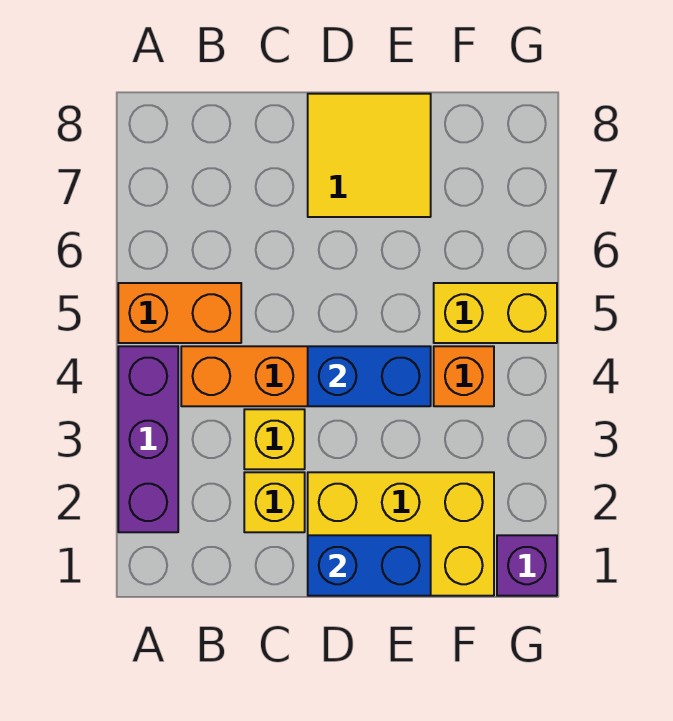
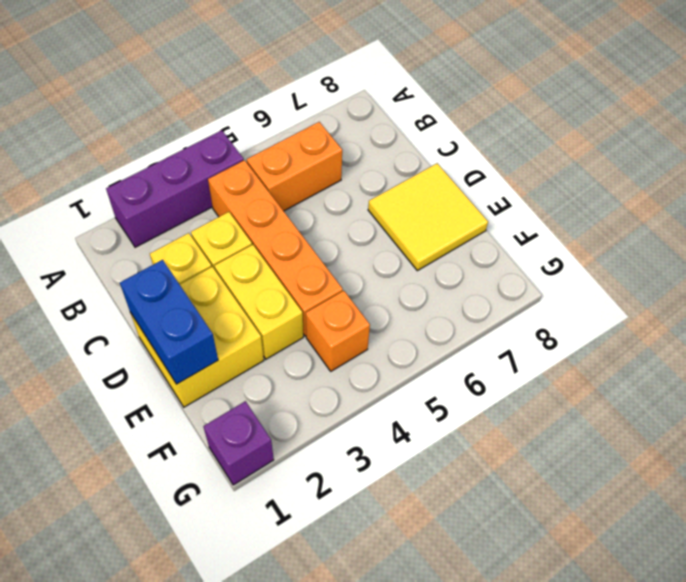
orange brick A5:B5 level 1 -> orange brick B5:B6 level 1
yellow brick D1:F2 level 1 -> yellow brick D1:E2 level 1
blue brick D4:E4 level 2 -> none
yellow brick F5:G5 level 1 -> yellow brick D3:E3 level 1

